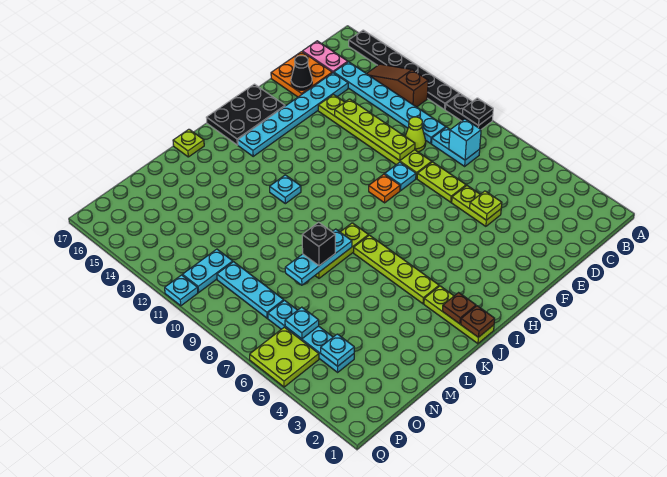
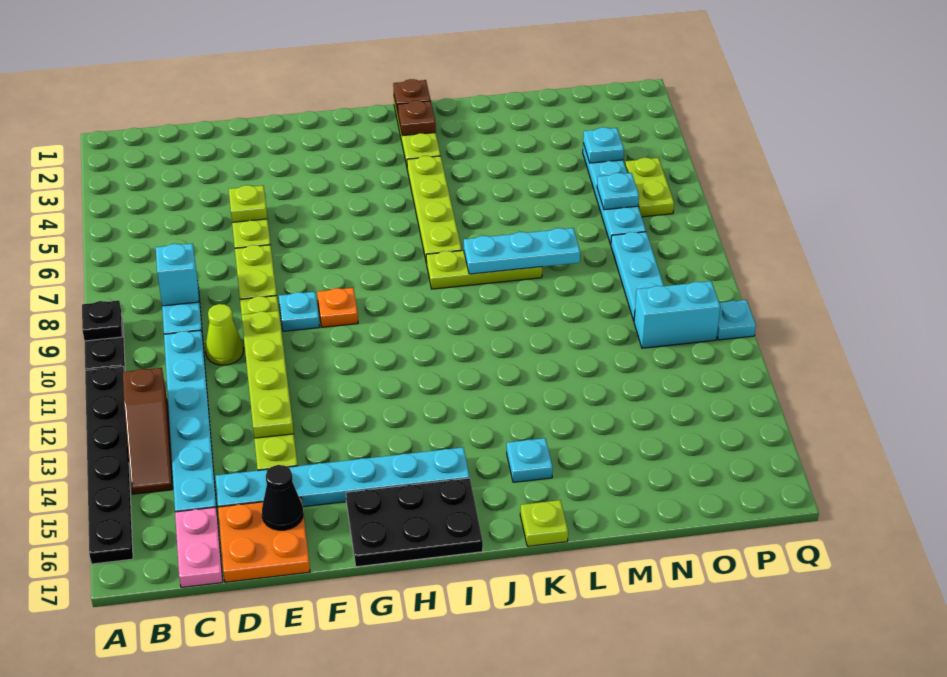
cyan plate J12 level 1 -> cyan plate K15 level 1
black brick L8 level 3 -> none
cyan plate O11:P11 level 1 -> cyan brick O11:P11 level 1
lime plate P5:Q6 level 1 -> lime plate P5:P6 level 1

